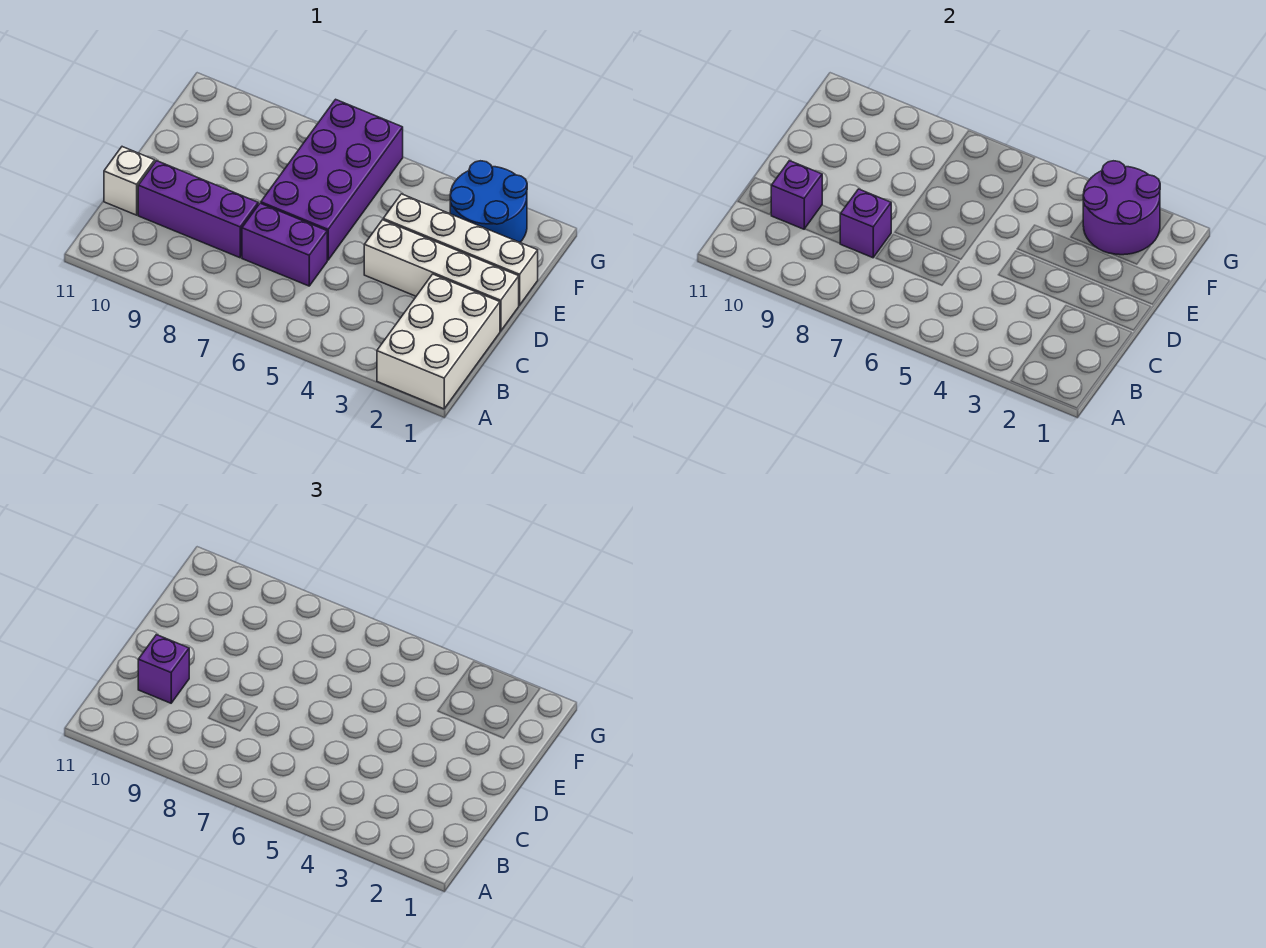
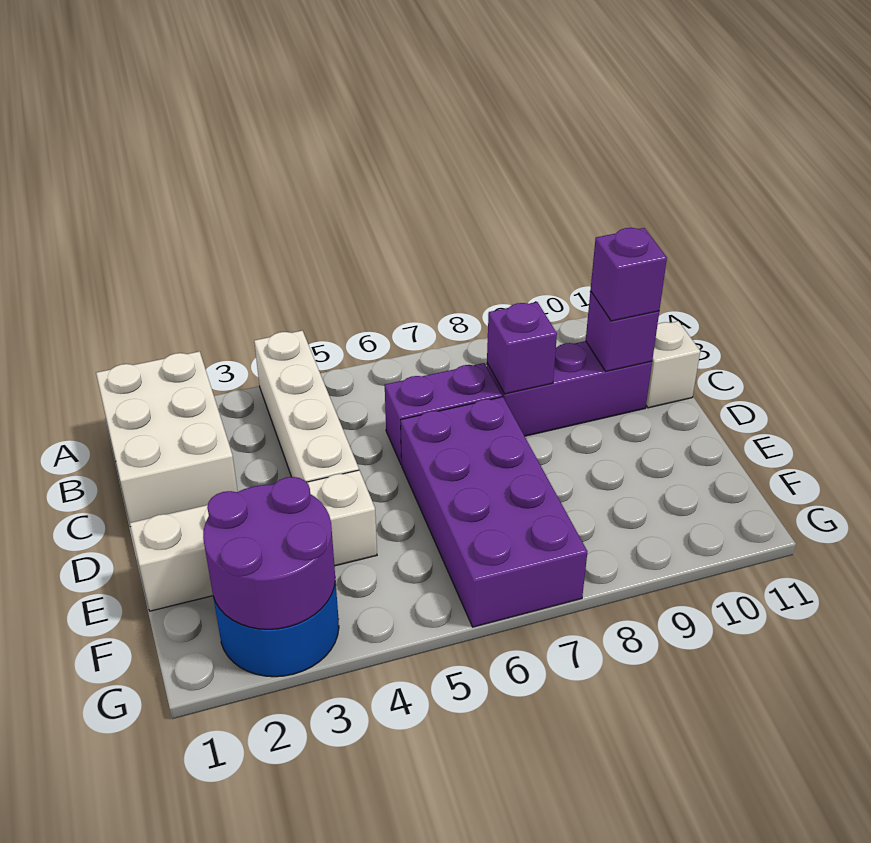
white brick D1:D4 level 1 -> white brick A4:D4 level 1

